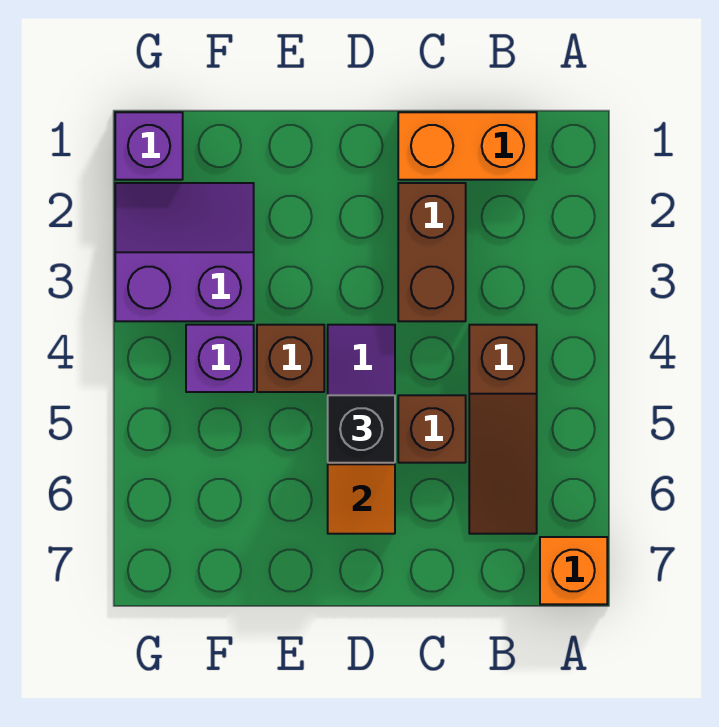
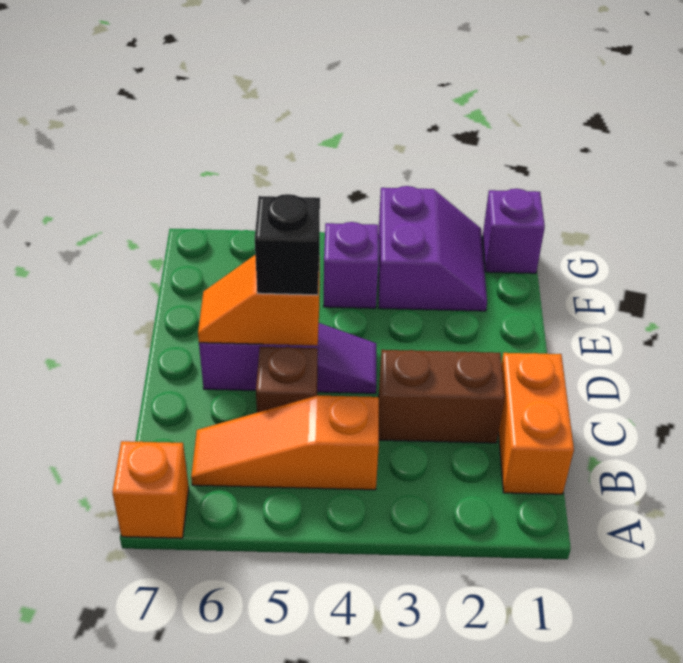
brown slope B4:B6 level 1 top 4 -> orange slope B4:B6 level 1 top 4
brown brick E4 level 1 -> none

